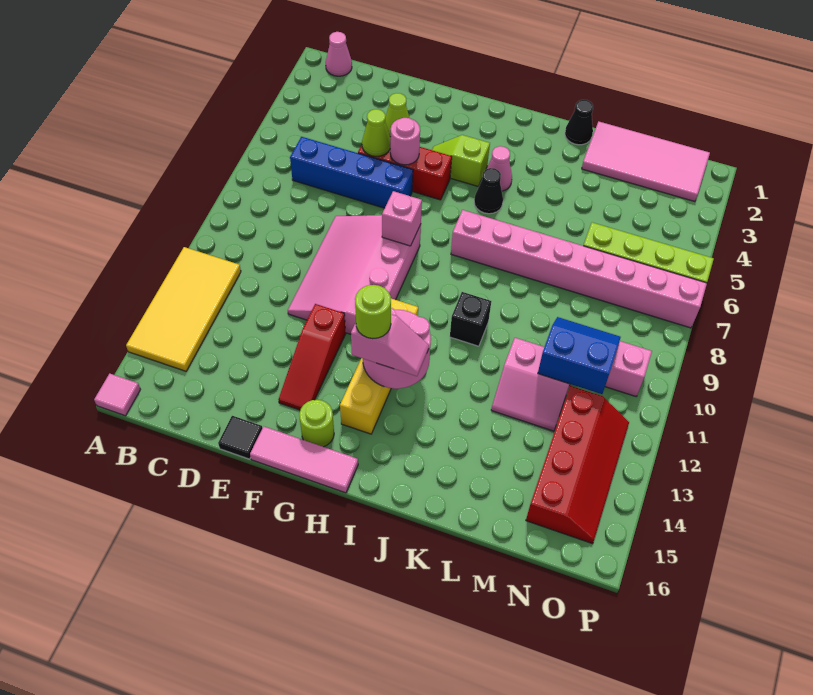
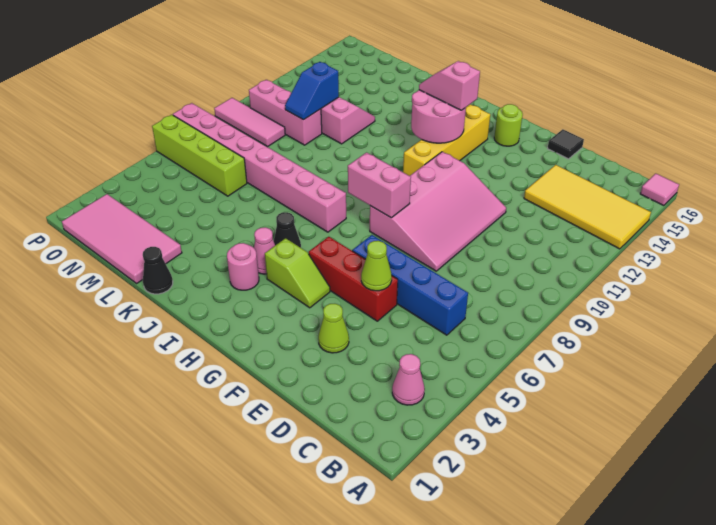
yellow tile A11:B14 level 1 -> yellow tile A13:D14 level 1
pink cone B1 level 1 -> pink cone B3 level 1
pink round brick F5 level 2 -> pink round brick I3 level 1
red slope F12:F14 level 1 top 12 -> none
pink tile F16:H16 level 1 -> pink tile N9:P9 level 1
pink brick G8 level 2 -> pink brick G8:H8 level 2
lime round brick H13 level 4 -> none
black brick J10 level 1 -> none
blue slope M10:N11 level 2 top 11 -> blue slope M10:M11 level 2 top 11
red slope N12:O15 level 1 top N -> none

